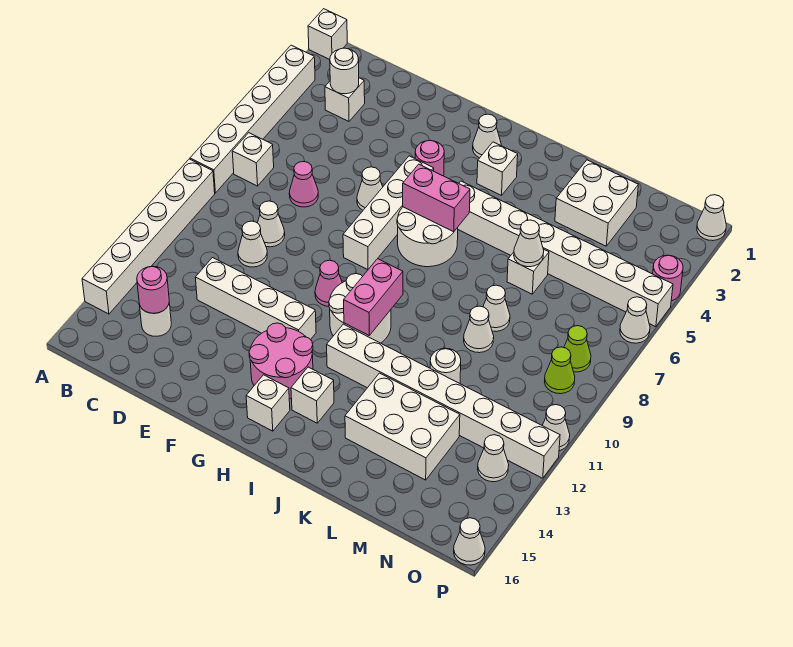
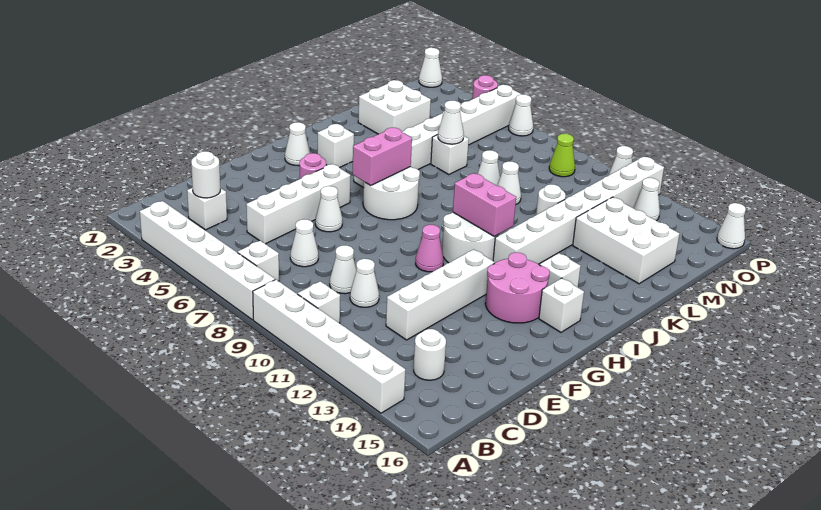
white brick A1 level 1 -> white brick B10 level 1
pink round brick C14 level 2 -> none
pink cone D7 level 1 -> white cone D7 level 1
white brick G5:G8 level 1 -> white brick D5:G5 level 1
white brick K13:M14 level 1 -> white brick L13:M15 level 1
lime cone O8 level 1 -> none

